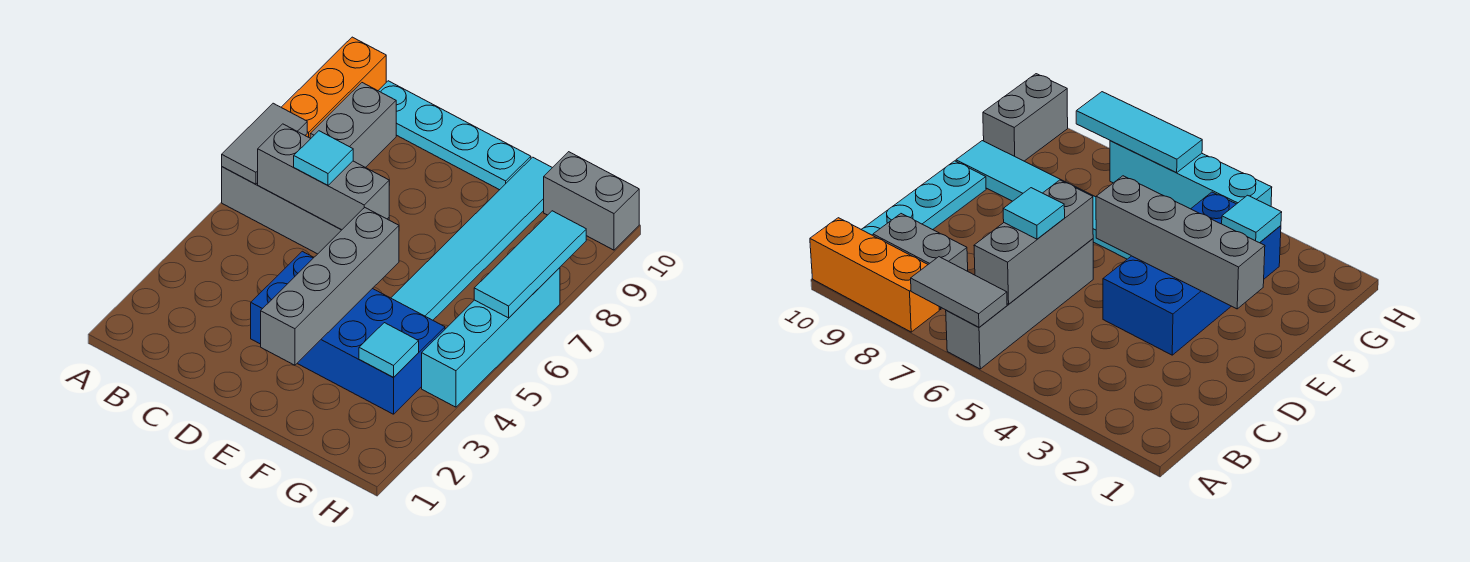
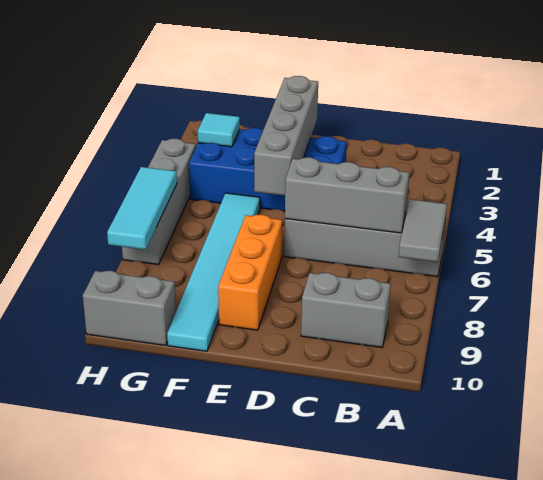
orange brick A8:A10 level 1 -> orange brick E7:E9 level 1
grey brick B8:B9 level 1 -> grey brick B9:C9 level 1
cyan plate B10:E10 level 1 -> none
cyan tile C6 level 3 -> none
cyan brick H4:H7 level 1 -> grey brick H4:H7 level 1

